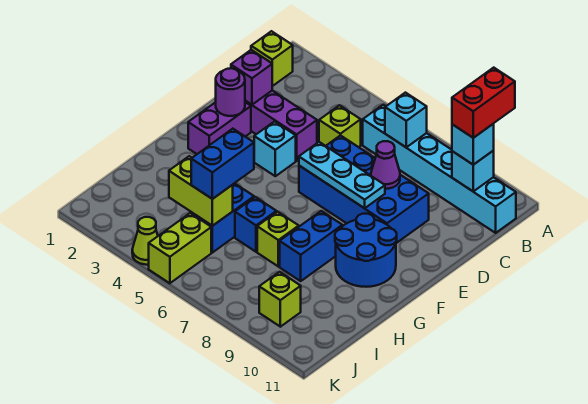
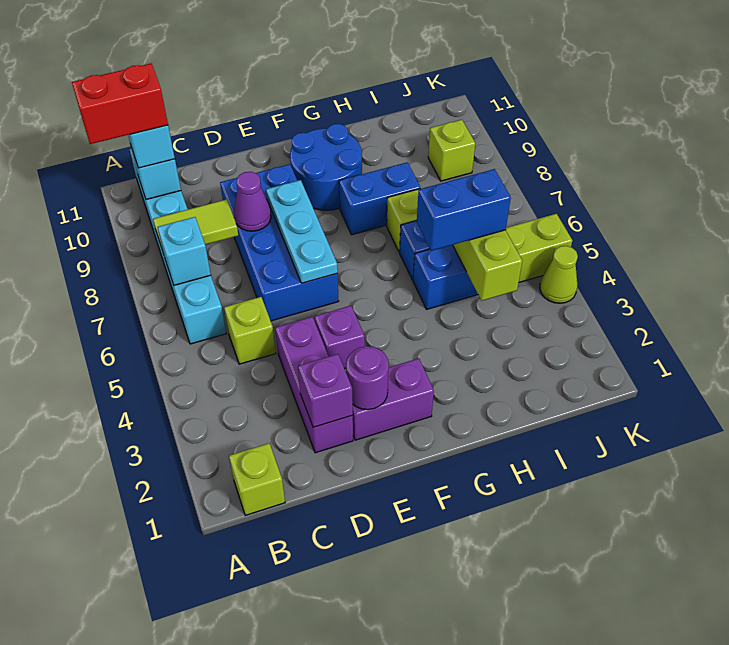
none -> lime tile B8:C8 level 2
cyan brick E4 level 1 -> purple brick E4 level 1

